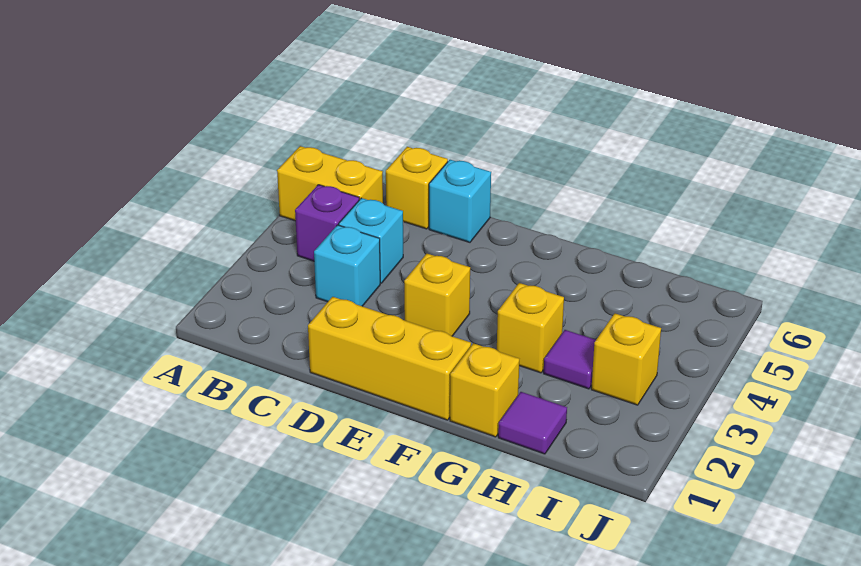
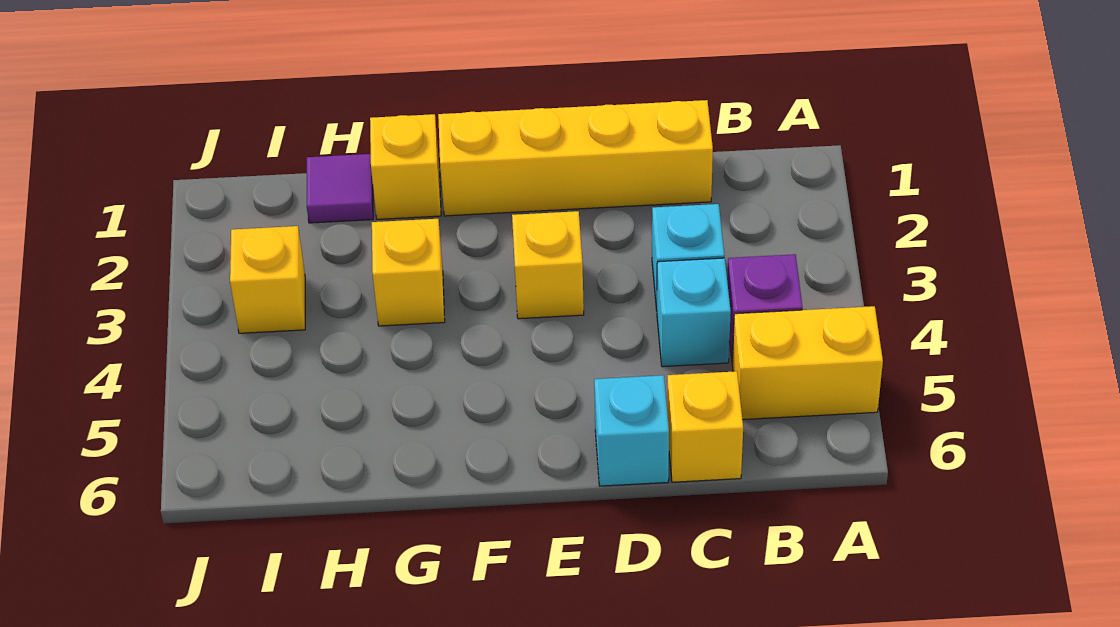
yellow brick D1:F1 level 1 -> yellow brick C1:F1 level 1
purple tile H3 level 1 -> none

